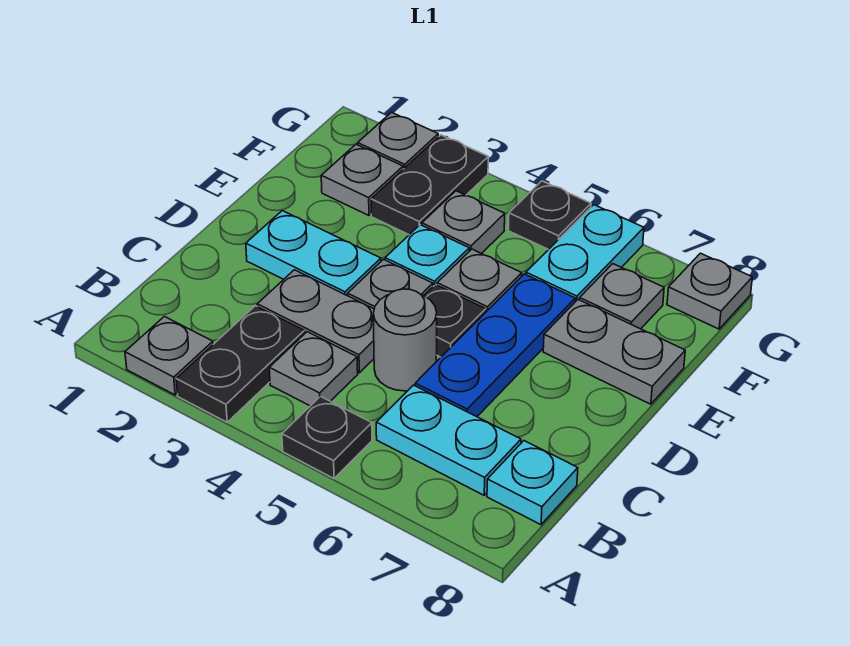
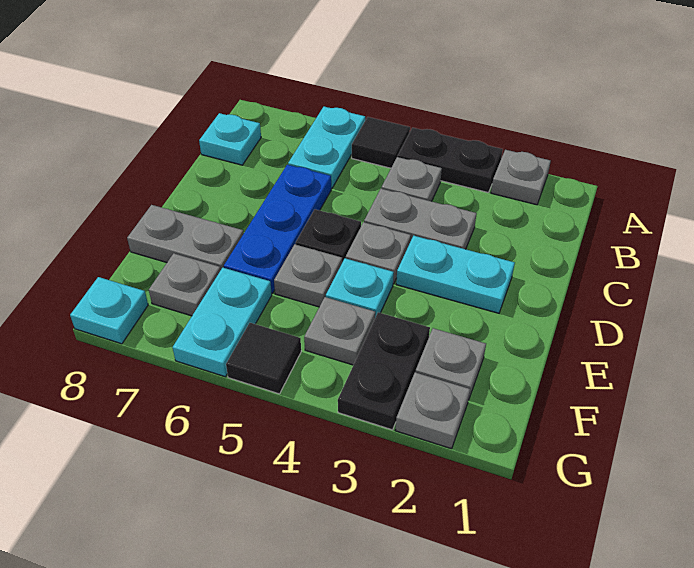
black plate A3:B3 level 1 -> black plate A3:A4 level 1
black plate A5 level 1 -> black tile A5 level 1
cyan plate B6:B7 level 1 -> cyan plate A6:B6 level 1
grey round brick C5 level 1 -> none
black plate G5 level 1 -> black tile G5 level 1
grey plate G8 level 1 -> cyan plate G8 level 1

